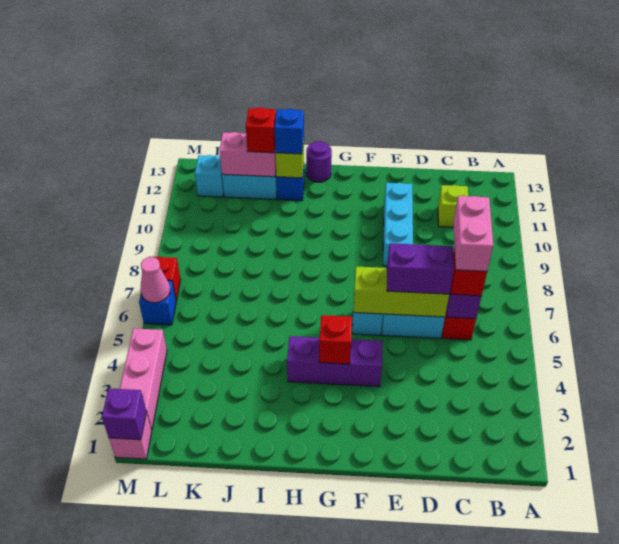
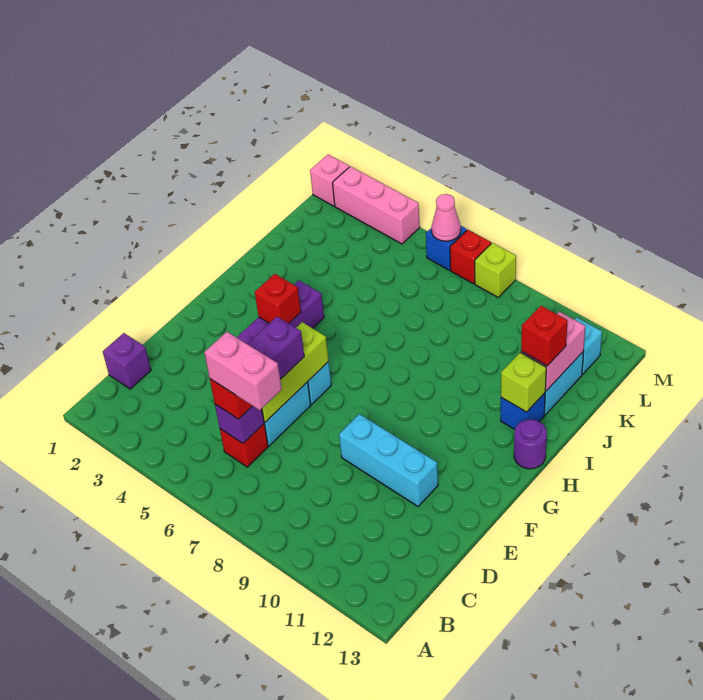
lime brick C11 level 1 -> lime brick M8 level 1
blue brick I12 level 3 -> none
purple brick M1 level 2 -> purple brick C1 level 1

